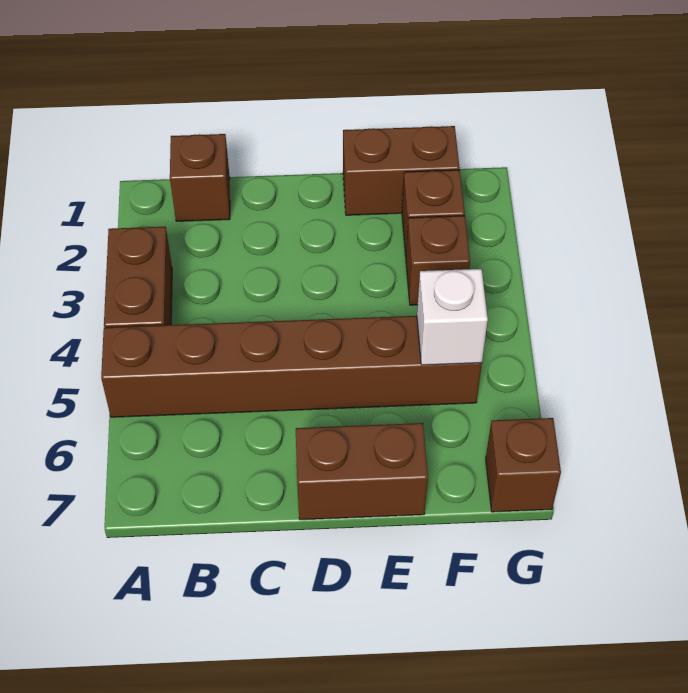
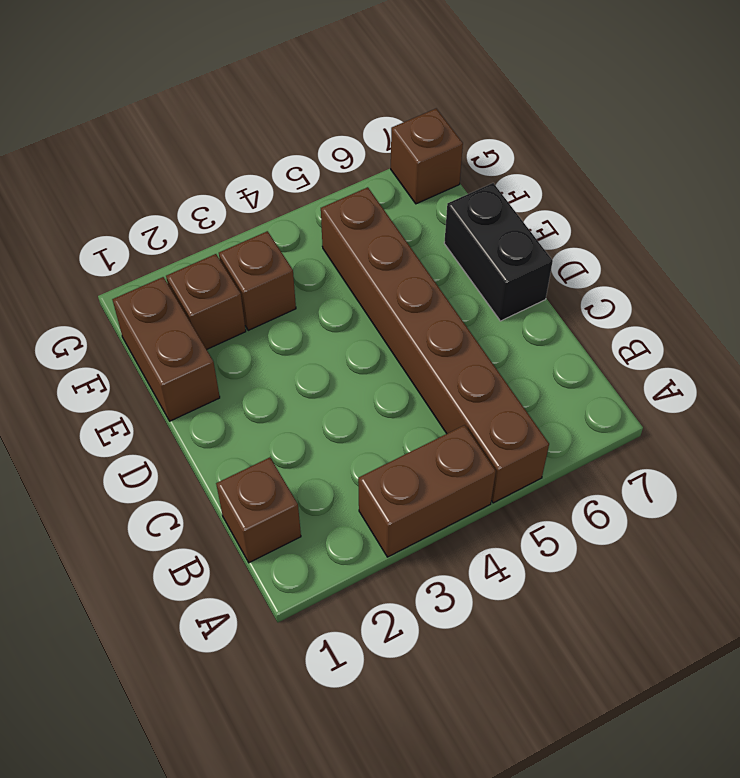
brown brick D7:E7 level 1 -> black brick D7:E7 level 1
white brick F5 level 2 -> none

